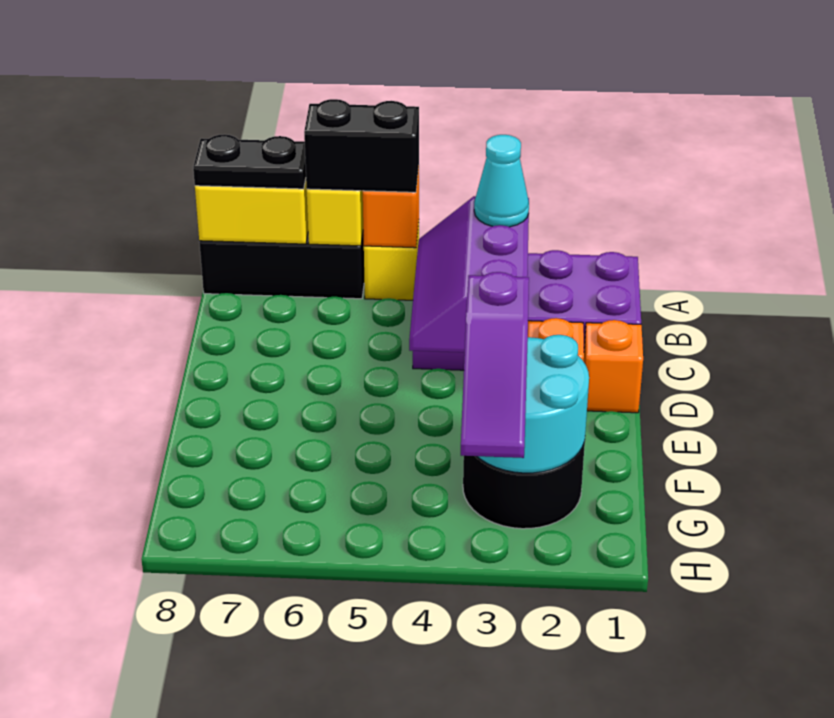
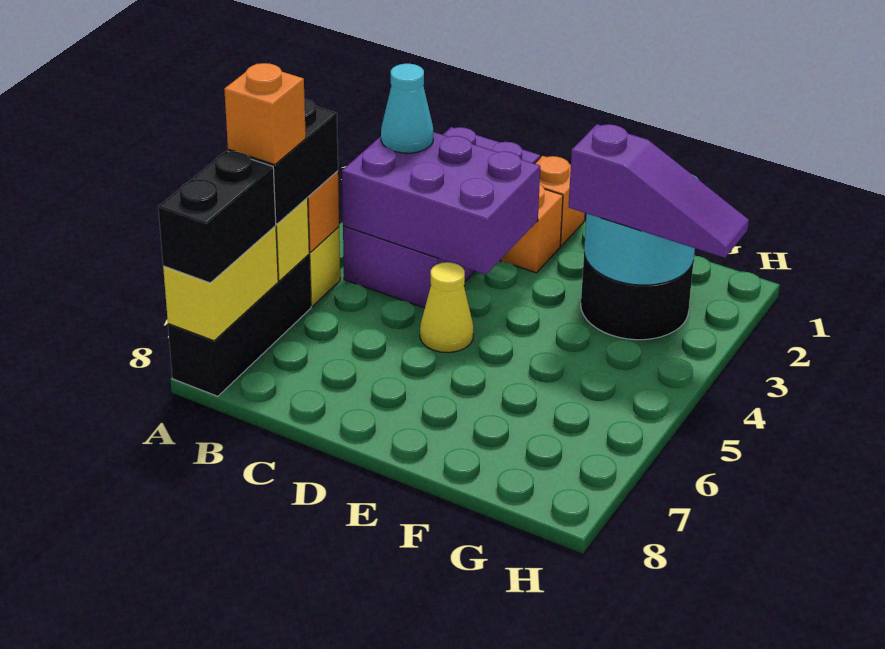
none -> orange brick A6 level 4
black plate A7:A8 level 3 -> black brick A7:A8 level 3
purple slope B3:D4 level 2 top 3 -> purple brick B3:D4 level 2
none -> yellow cone D5 level 1

